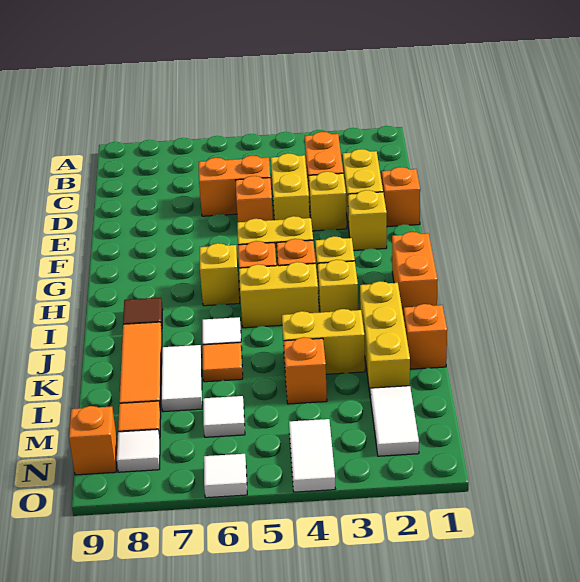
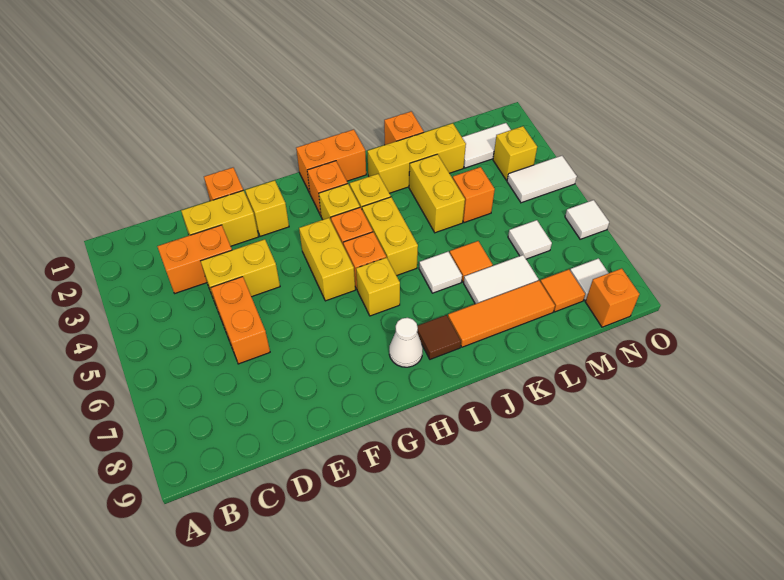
yellow brick E3 level 1 -> yellow brick N3 level 1
orange brick E5 level 1 -> orange brick H2 level 1
none -> white cone H8 level 1

